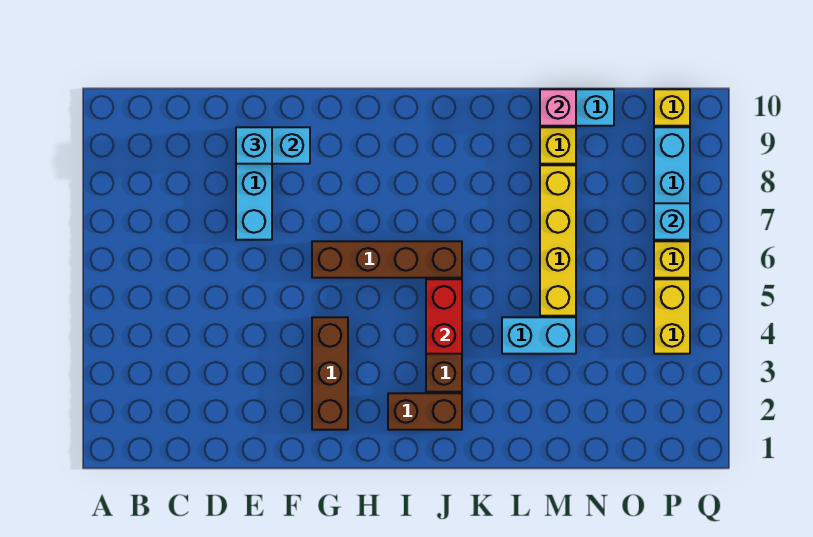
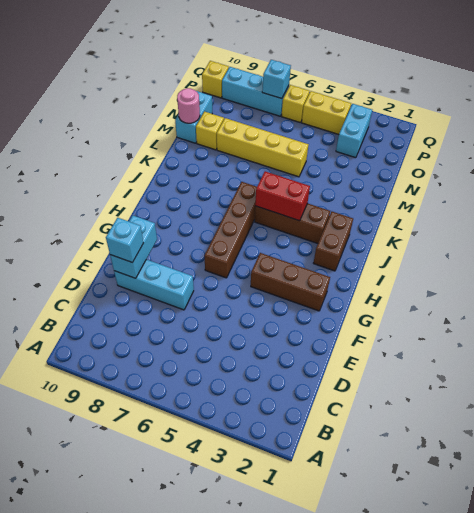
cyan brick L4:M4 level 1 -> cyan brick O3:P3 level 1
pink brick M10 level 2 -> pink round brick M10 level 2

